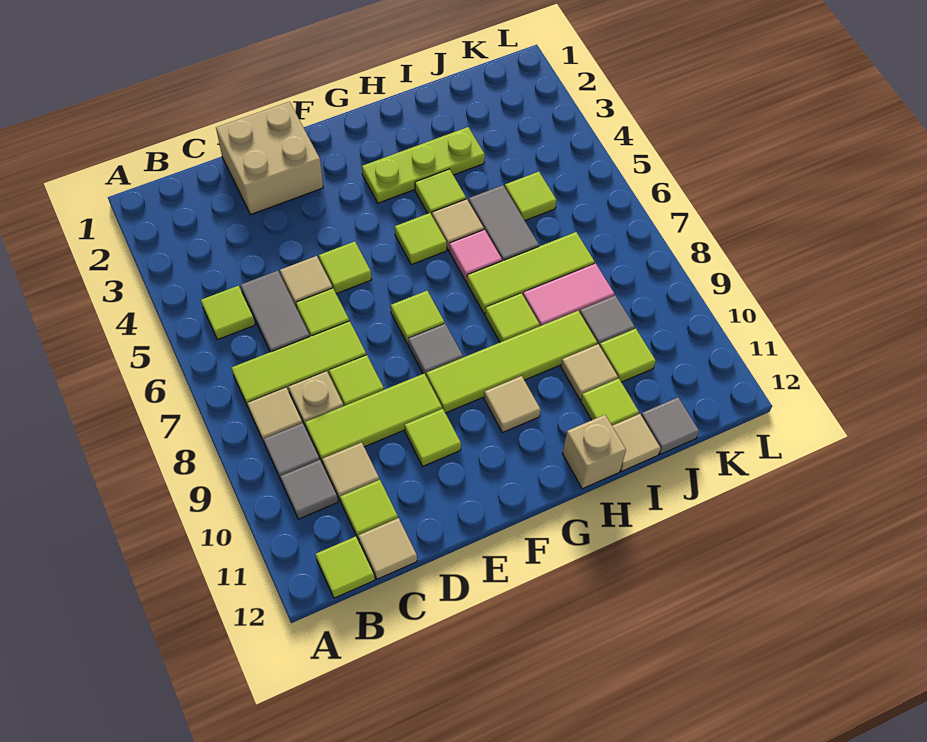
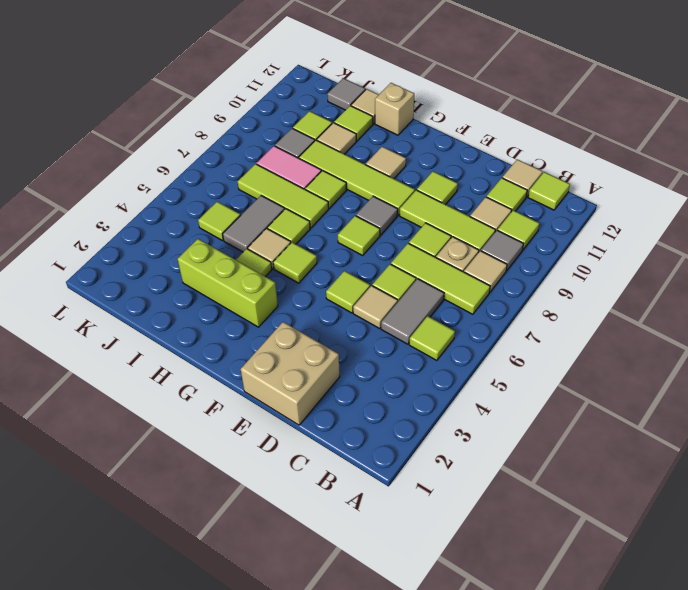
grey tile B10 level 1 -> lime tile B10 level 1
lime plate G3:I3 level 1 -> lime brick G3:I3 level 1
pink tile H6 level 1 -> lime tile H6 level 1

